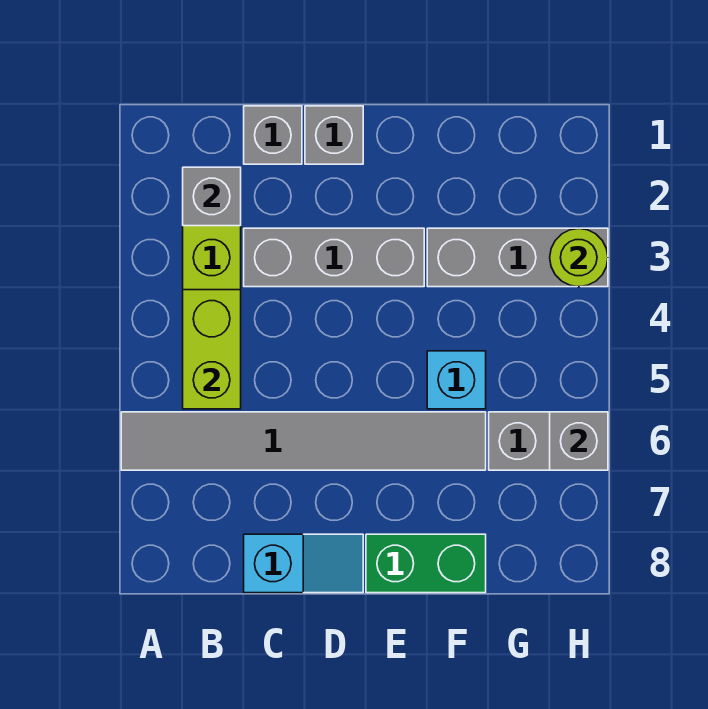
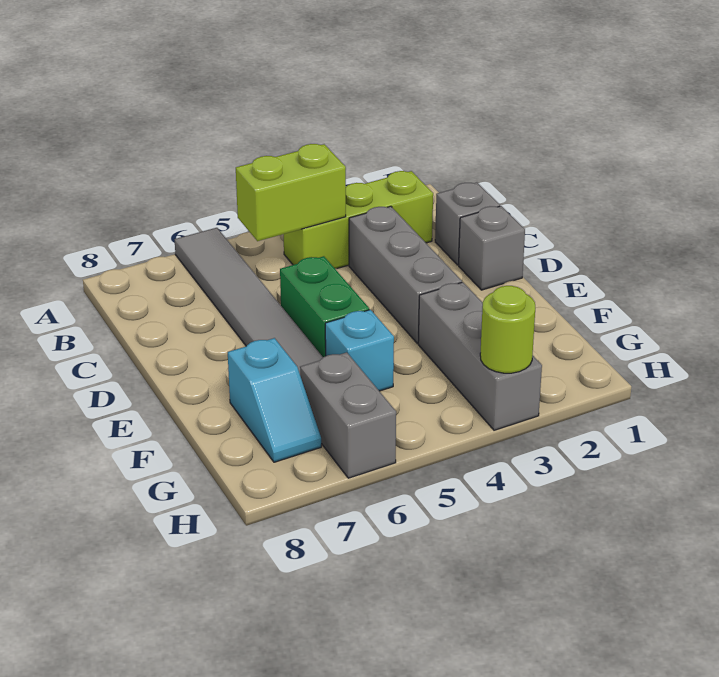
grey brick B2 level 2 -> none
cyan slope C8:D8 level 1 top C -> cyan slope F7:G7 level 1 top F
green brick E8:F8 level 1 -> green brick D5:E5 level 1
grey brick H6 level 2 -> none

